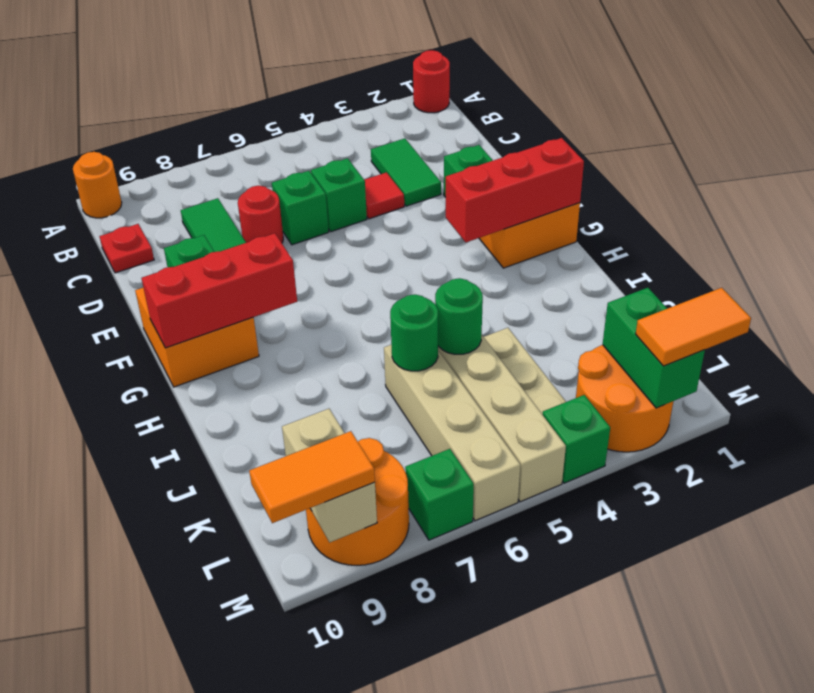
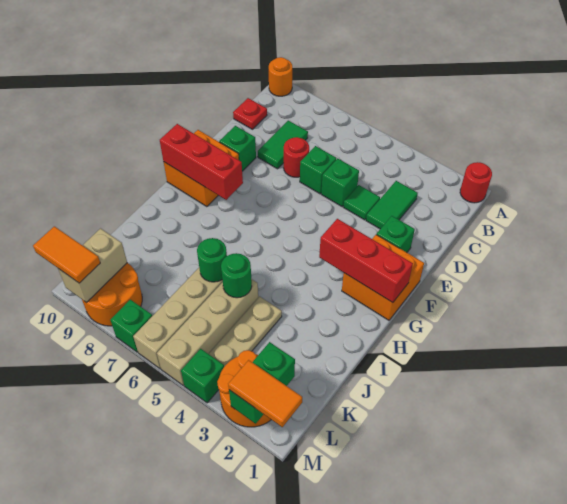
red tile D4 level 1 -> green tile D4 level 1

